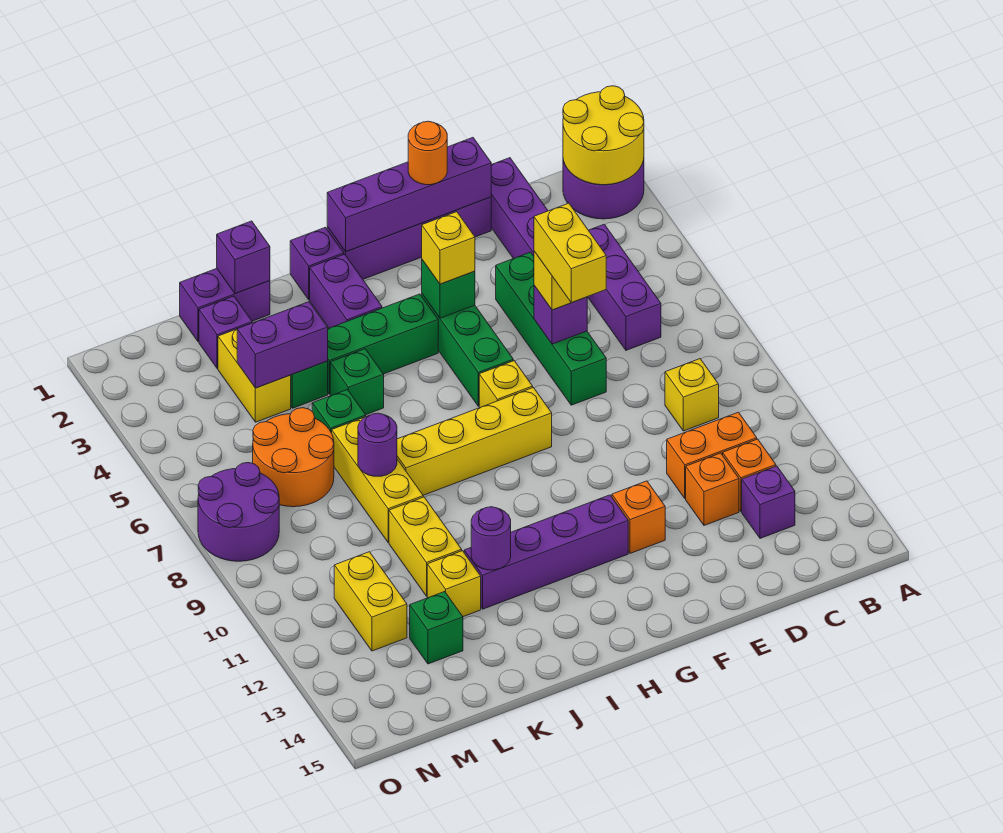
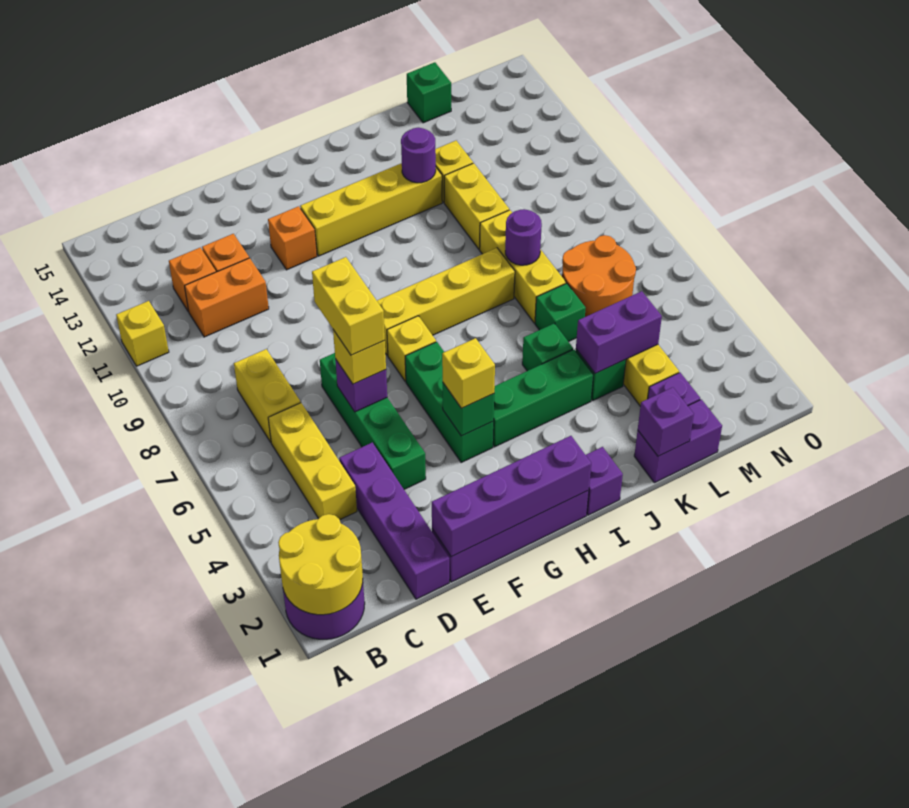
purple brick C4:C6 level 1 -> yellow brick C4:C6 level 1
yellow brick C9 level 1 -> yellow brick A11 level 1
purple brick C13 level 1 -> none
orange round brick F1 level 3 -> none
purple brick G12:J12 level 1 -> yellow brick G12:J12 level 1
purple brick I2:I3 level 1 -> none
green brick L13 level 1 -> green brick L15 level 1
yellow brick M11:M12 level 1 -> yellow brick C7:C8 level 1
purple round brick N7:O8 level 1 -> none

